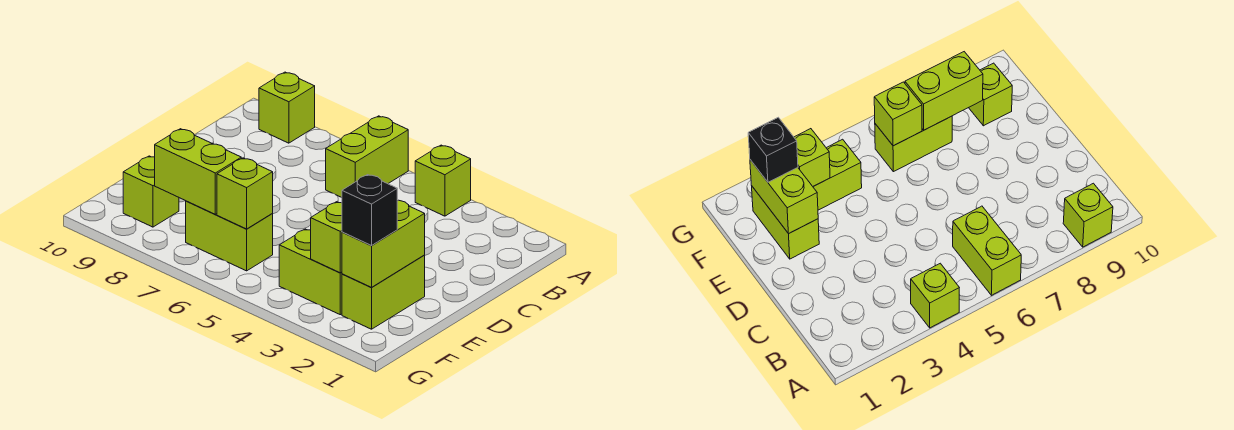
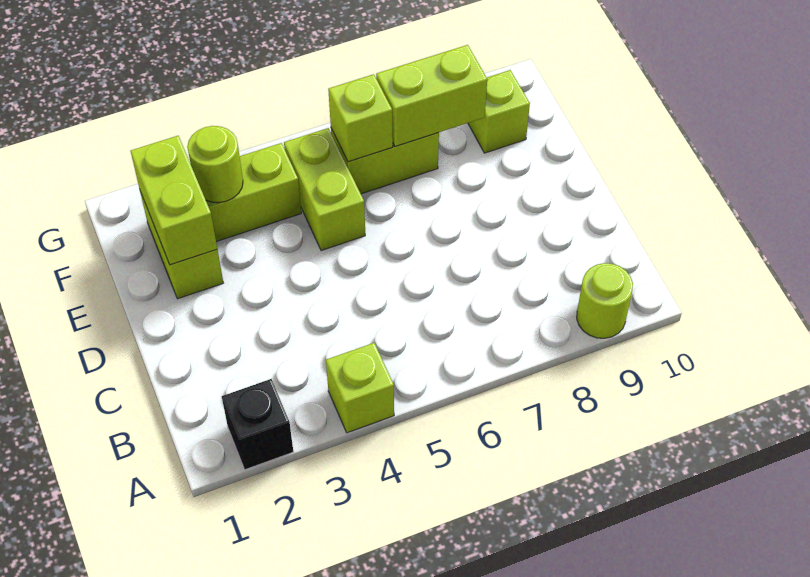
lime brick A6:B6 level 1 -> lime brick E5:F5 level 1
lime brick A9 level 1 -> lime round brick A9 level 1
black brick F2 level 3 -> black brick A2 level 1
lime brick F3 level 2 -> lime round brick F3 level 2

